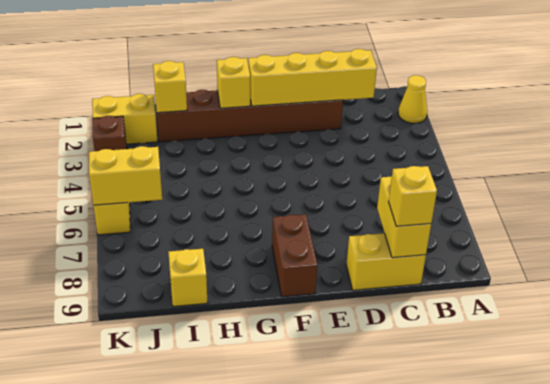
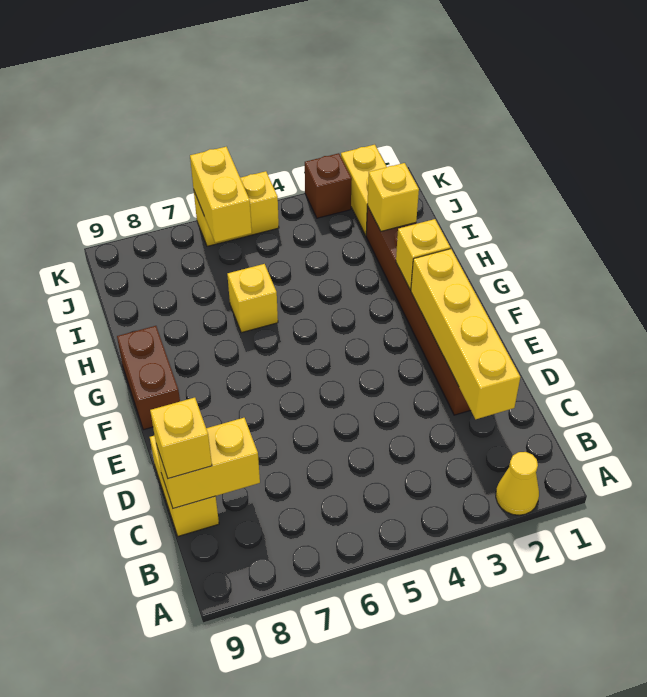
brown brick F8:F9 level 1 -> brown brick F9:G9 level 1
yellow brick I9 level 1 -> yellow brick H6 level 1

